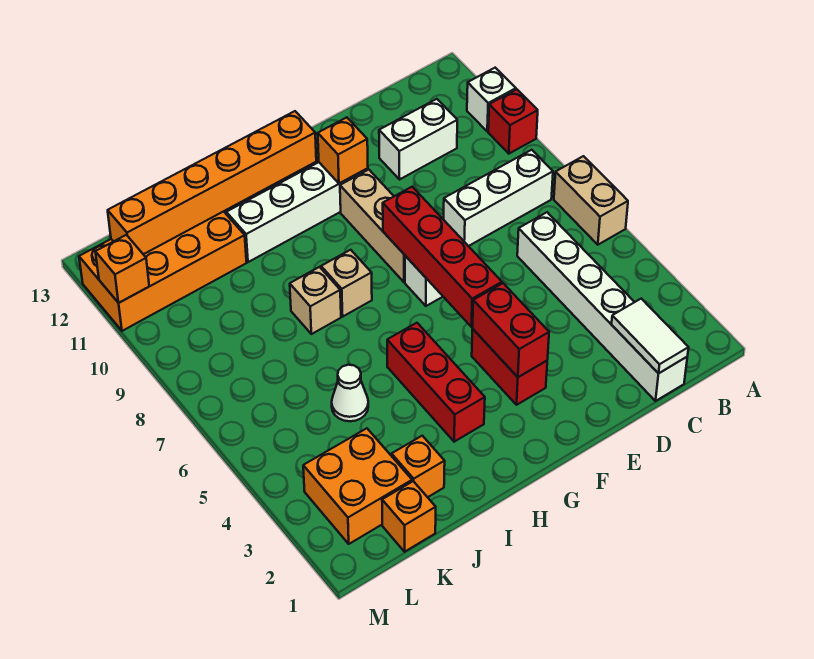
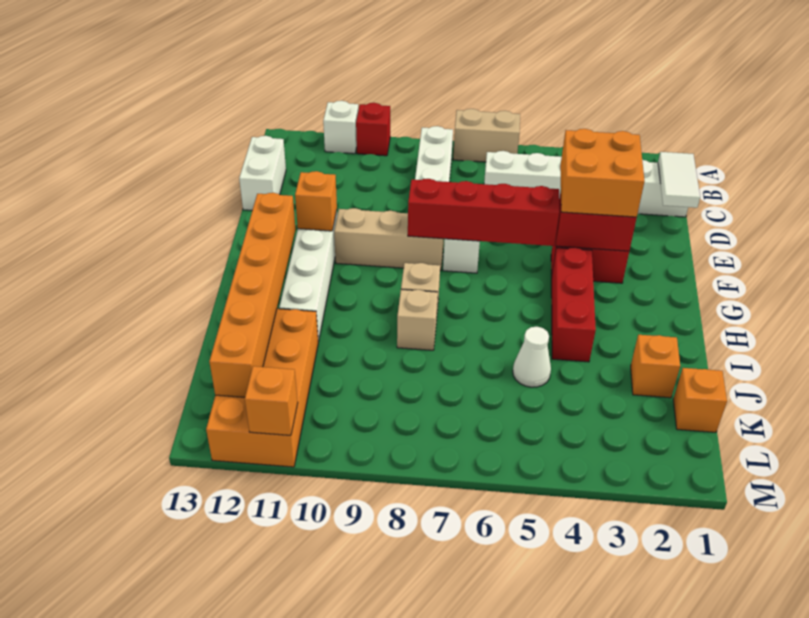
white tile C1:C2 level 2 -> white tile C1:D1 level 2
white brick C11:D11 level 1 -> white brick C13:D13 level 1
red brick H3:H5 level 1 -> red brick G4:I4 level 1
orange brick K2:L3 level 1 -> orange brick E3:F4 level 3

